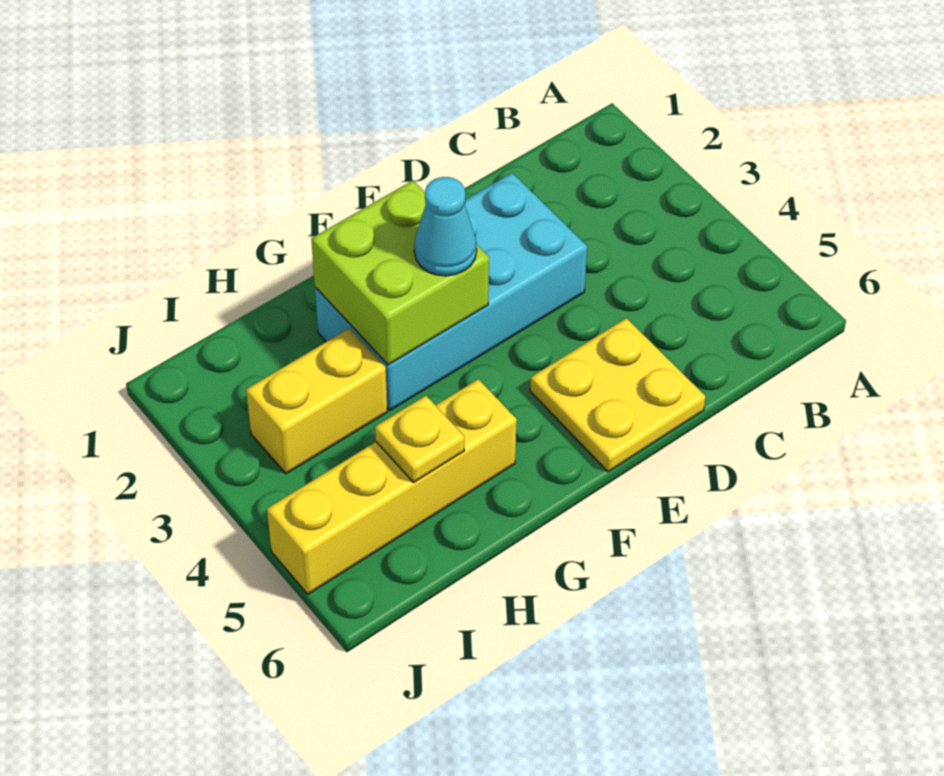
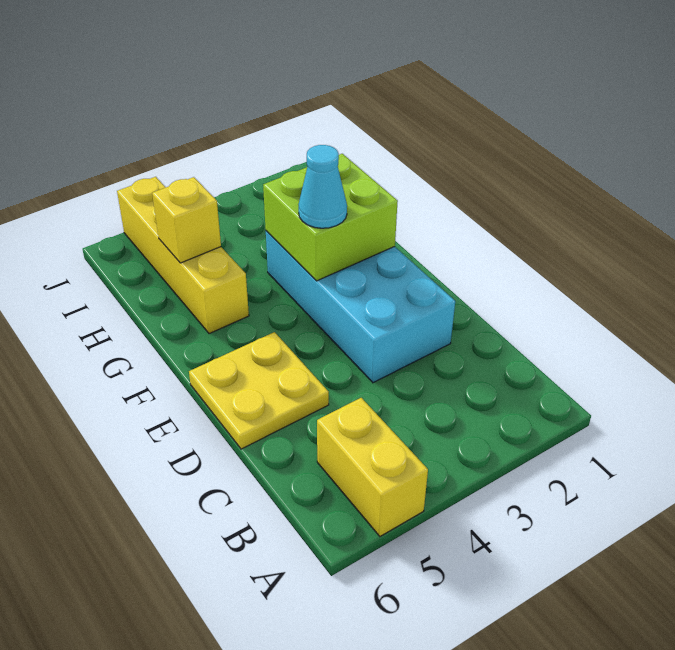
yellow brick H3:I3 level 1 -> yellow brick A5:B5 level 1
yellow plate H5 level 2 -> yellow brick H5 level 2

